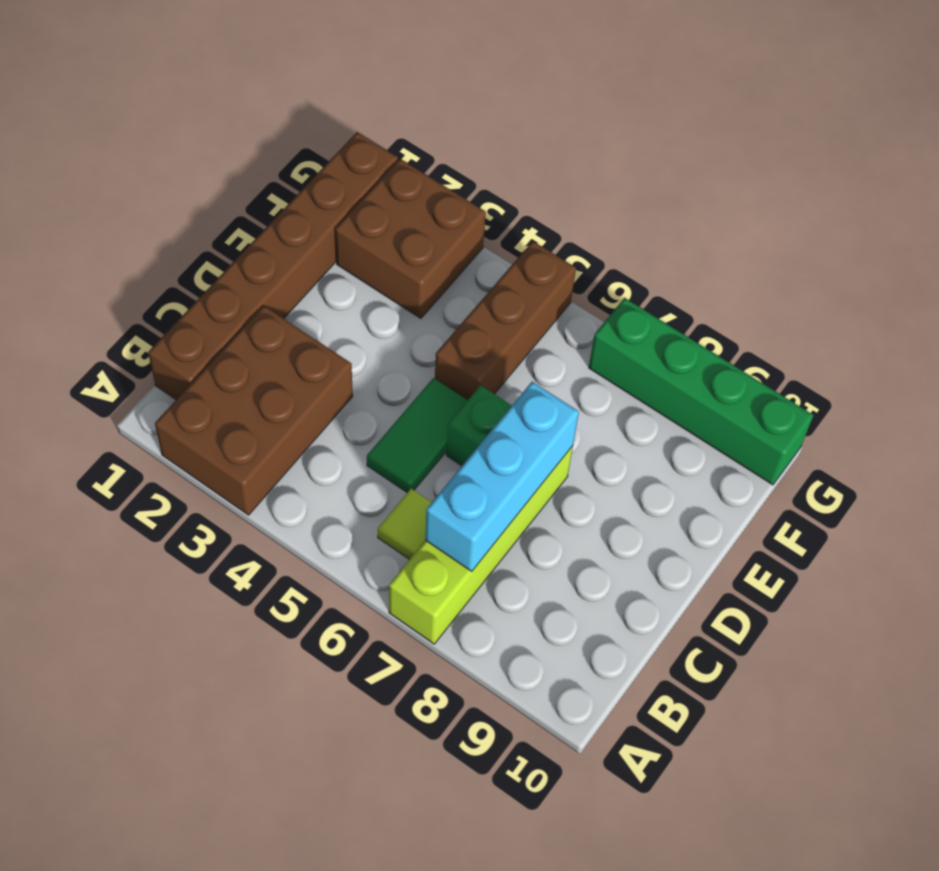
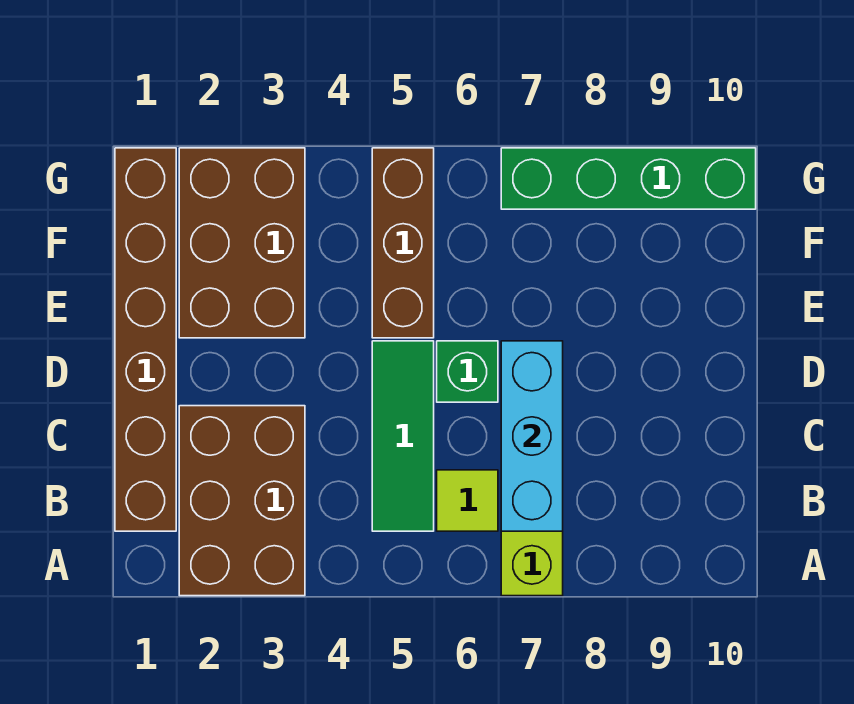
green tile C5:D5 level 1 -> green tile B5:D5 level 1
brown brick F2:G3 level 1 -> brown brick E2:G3 level 1

